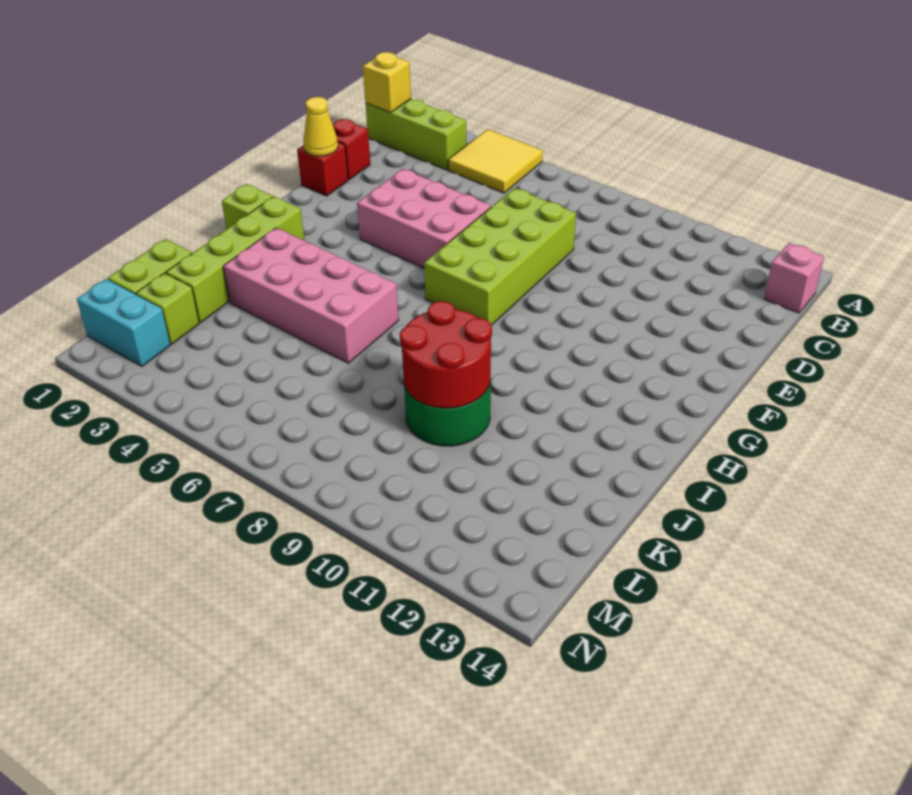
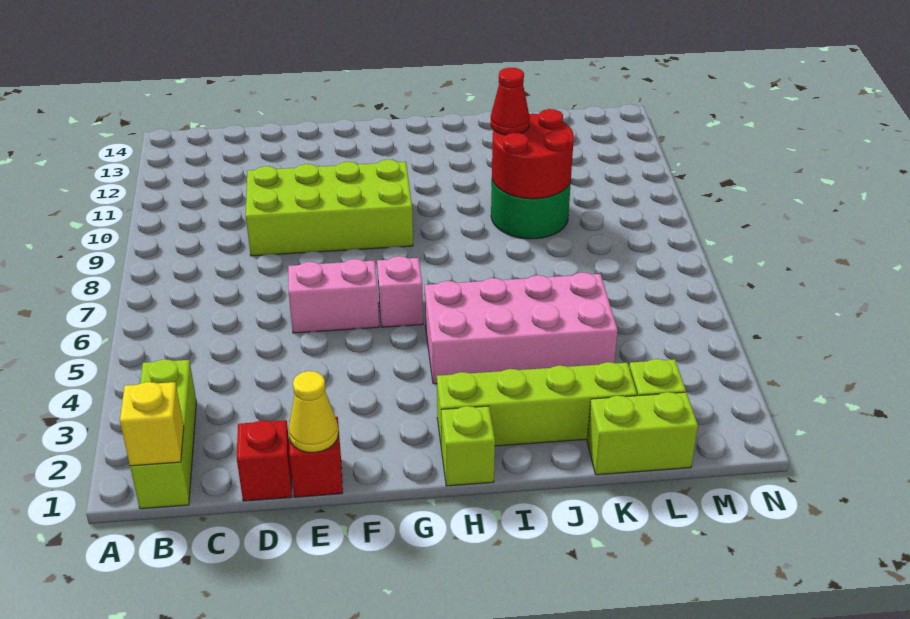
yellow tile A4:B5 level 1 -> none
pink brick B14 level 1 -> pink brick G6 level 1
lime brick D7:G8 level 1 -> lime brick D9:G10 level 1
pink brick E4:F6 level 1 -> pink brick E6:F6 level 1
pink brick I3:J6 level 1 -> pink brick H4:K5 level 1
none -> red cone J10 level 3
cyan brick M1:M2 level 1 -> none

